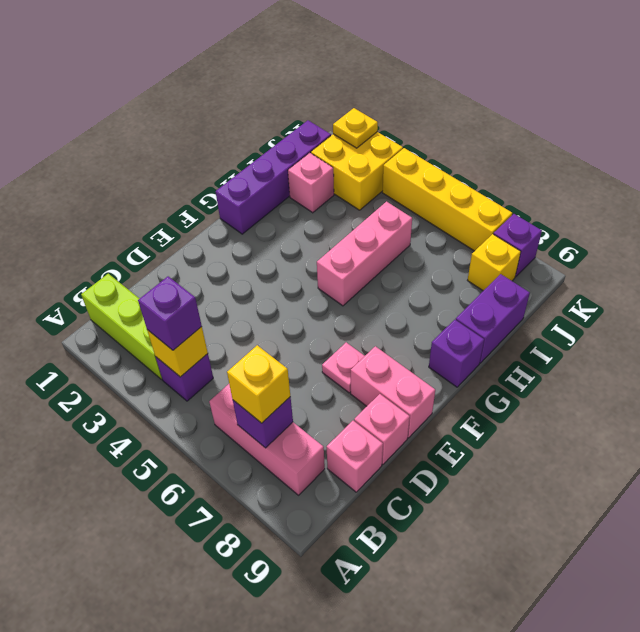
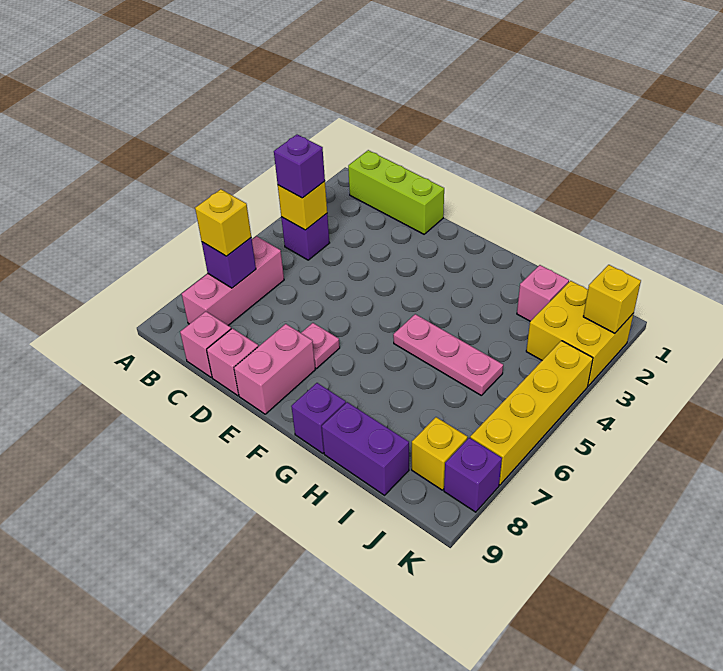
lime brick B1:B3 level 1 -> lime brick B1:D1 level 1
purple brick G1:J1 level 1 -> none
pink brick G5:I5 level 1 -> pink plate G5:I5 level 1
yellow plate K2 level 2 -> yellow brick K2 level 2

